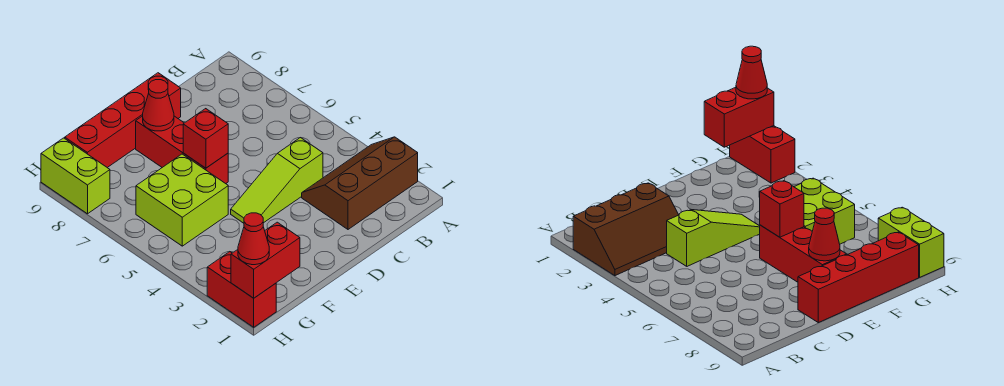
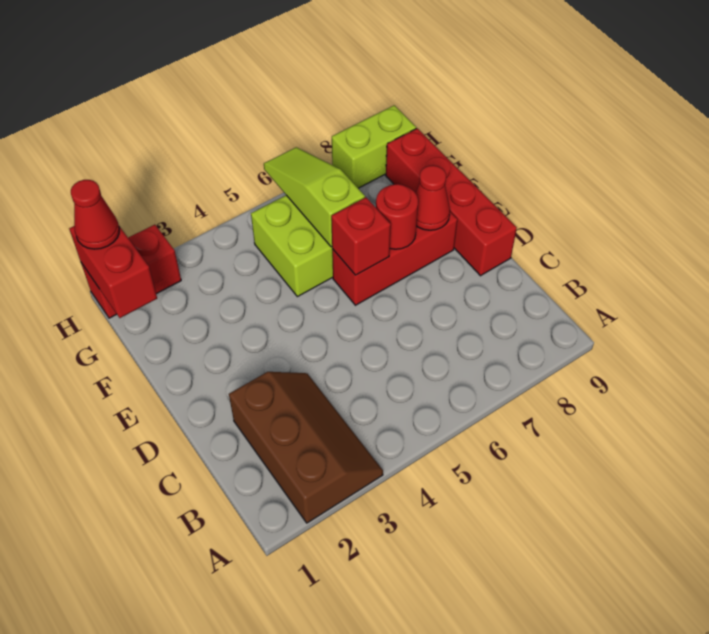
lime slope C4:E4 level 1 top C -> lime slope F6:H6 level 2 top F
none -> red round brick E7 level 2

